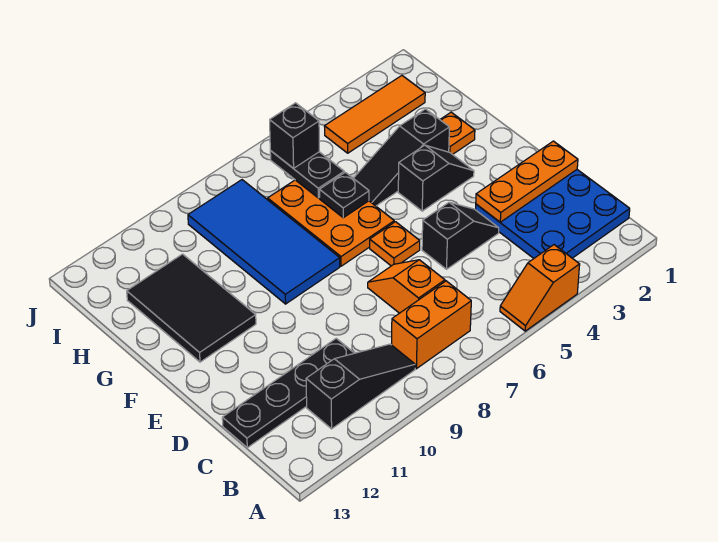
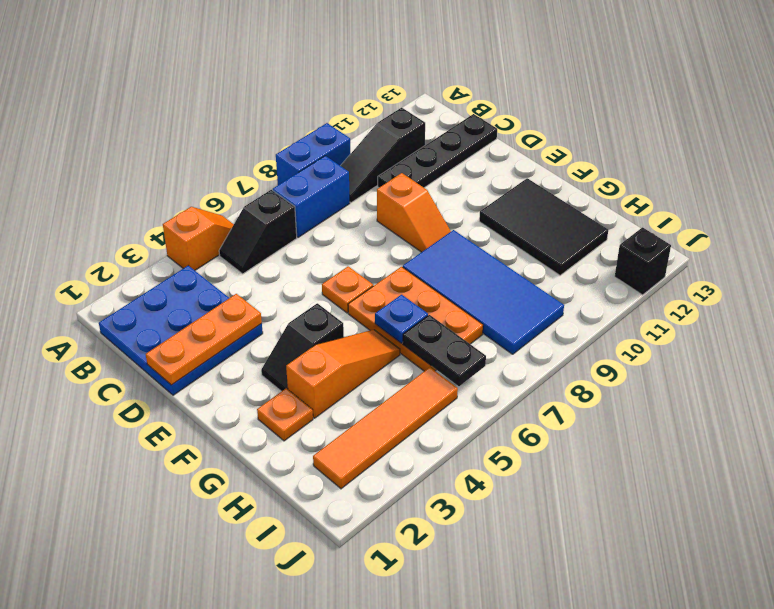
none -> blue brick A8:A9 level 1
orange brick B7:B8 level 1 -> blue brick B7:B8 level 1
orange slope C7:D7 level 1 top C -> orange slope D9:E9 level 1 top D
black slope D4:D5 level 1 top 5 -> black slope B5:B6 level 1 top 6
black slope G3:G5 level 1 top 3 -> orange slope G3:G5 level 1 top 3
black plate G6 level 2 -> blue plate G6 level 2
orange tile I2:I4 level 1 -> orange tile I2:I5 level 1
black brick I6 level 3 -> black brick J12 level 1

